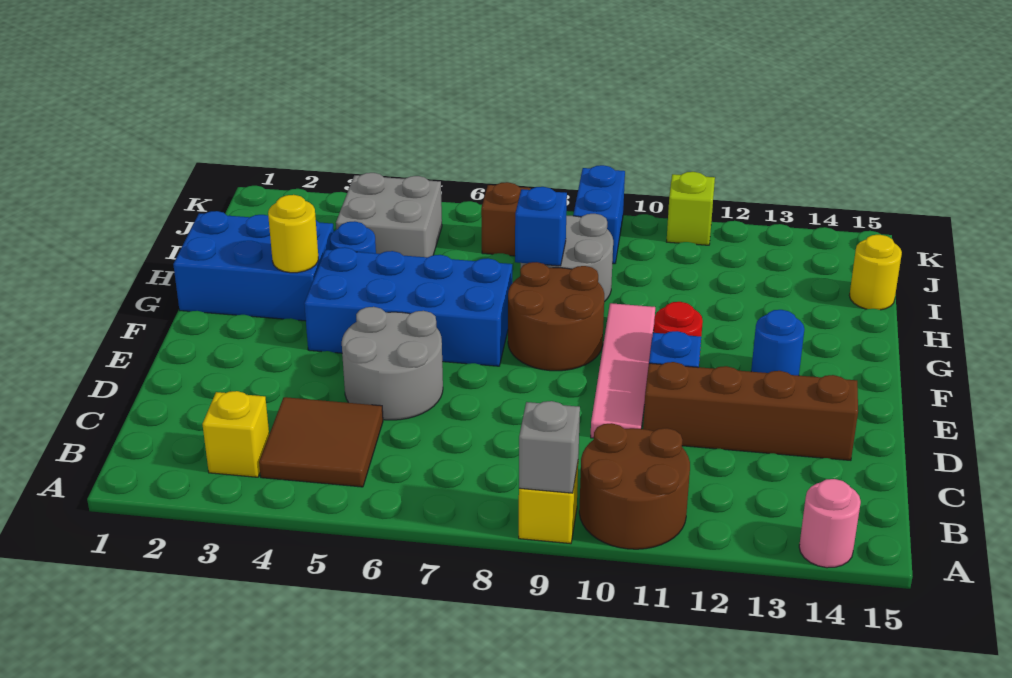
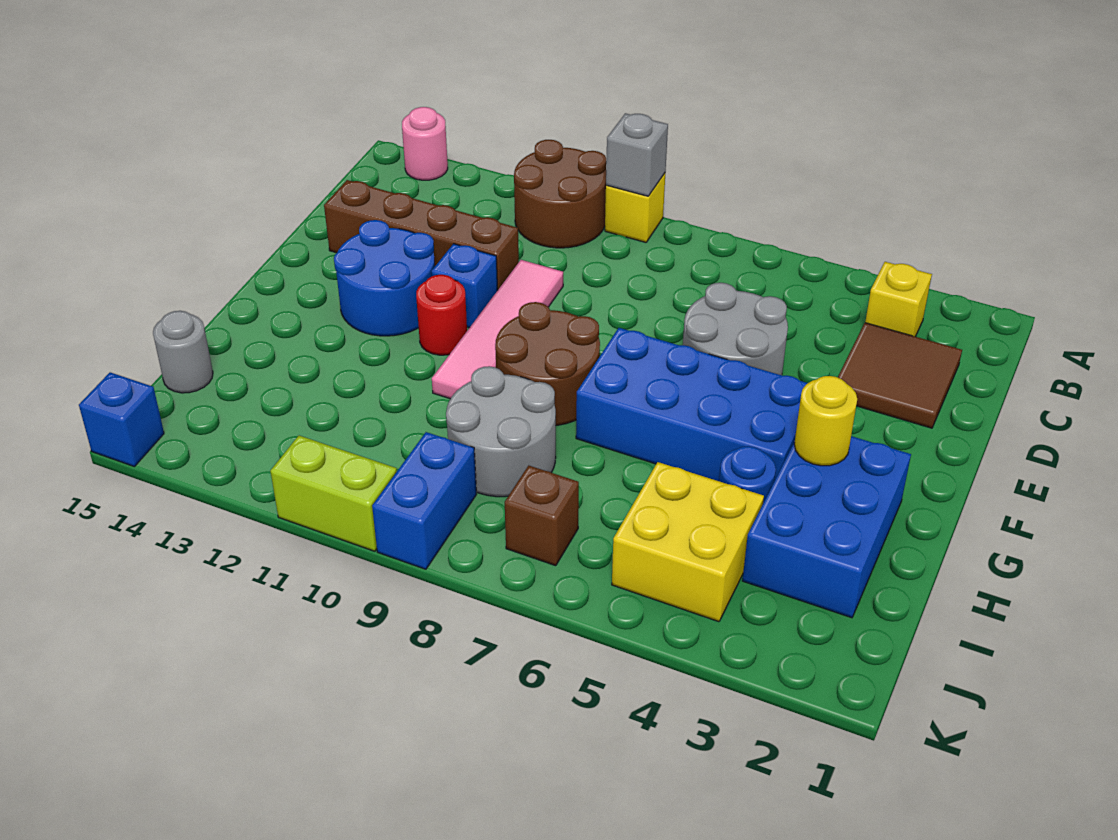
brown tile B4:C5 level 1 -> brown tile C2:D3 level 1
blue round brick F13 level 1 -> blue round brick E12:F13 level 1
blue brick G1:H3 level 1 -> blue brick G2:I3 level 1
blue brick H8 level 2 -> blue brick K15 level 1
grey brick I4:J5 level 1 -> yellow brick I4:J5 level 1
yellow round brick I15 level 1 -> grey round brick I15 level 1
lime brick K11 level 1 -> lime brick K10:K11 level 1

